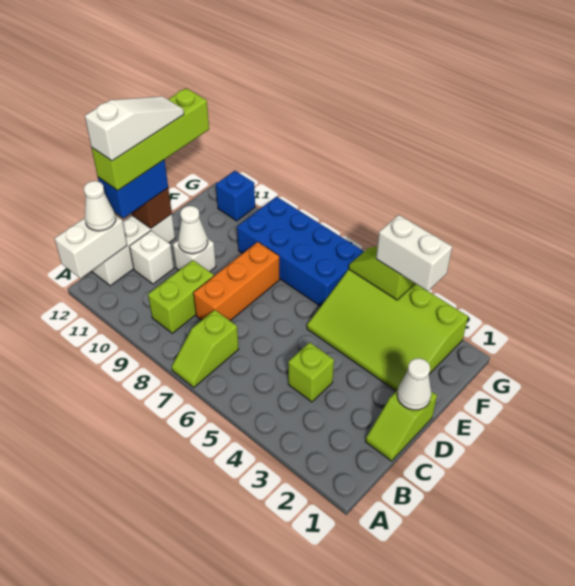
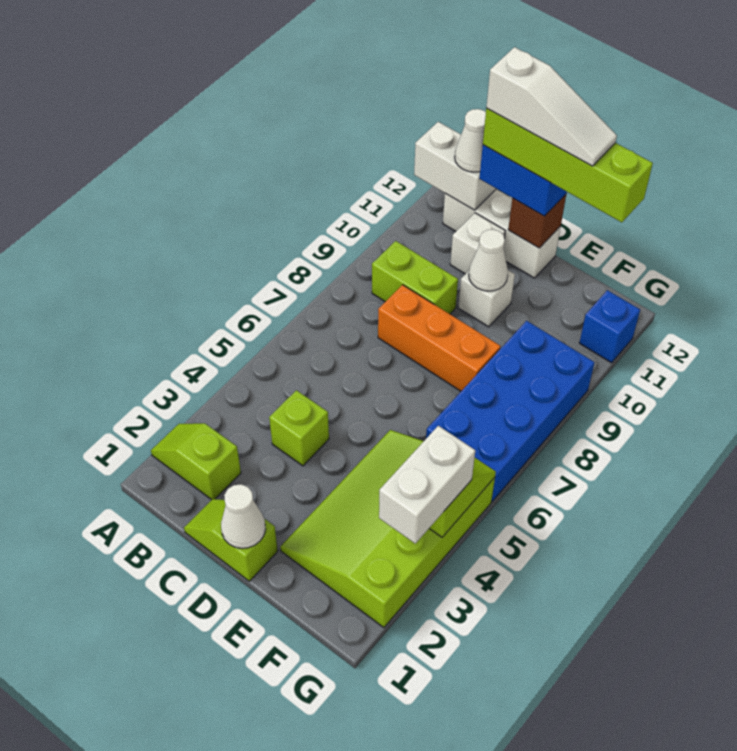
lime slope A7:B7 level 1 top B -> lime slope A2:B2 level 1 top B

